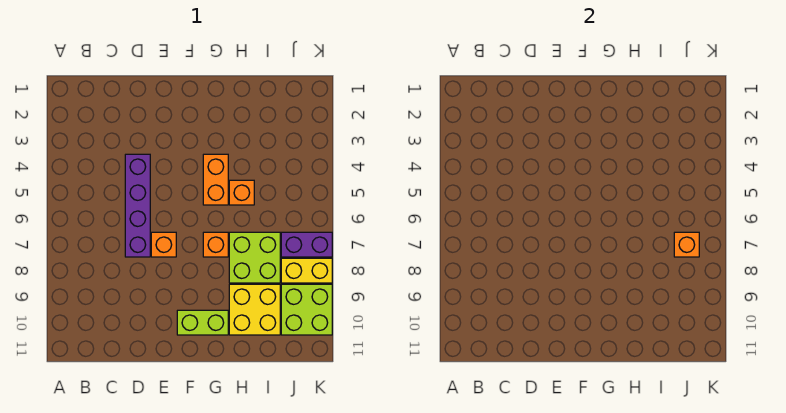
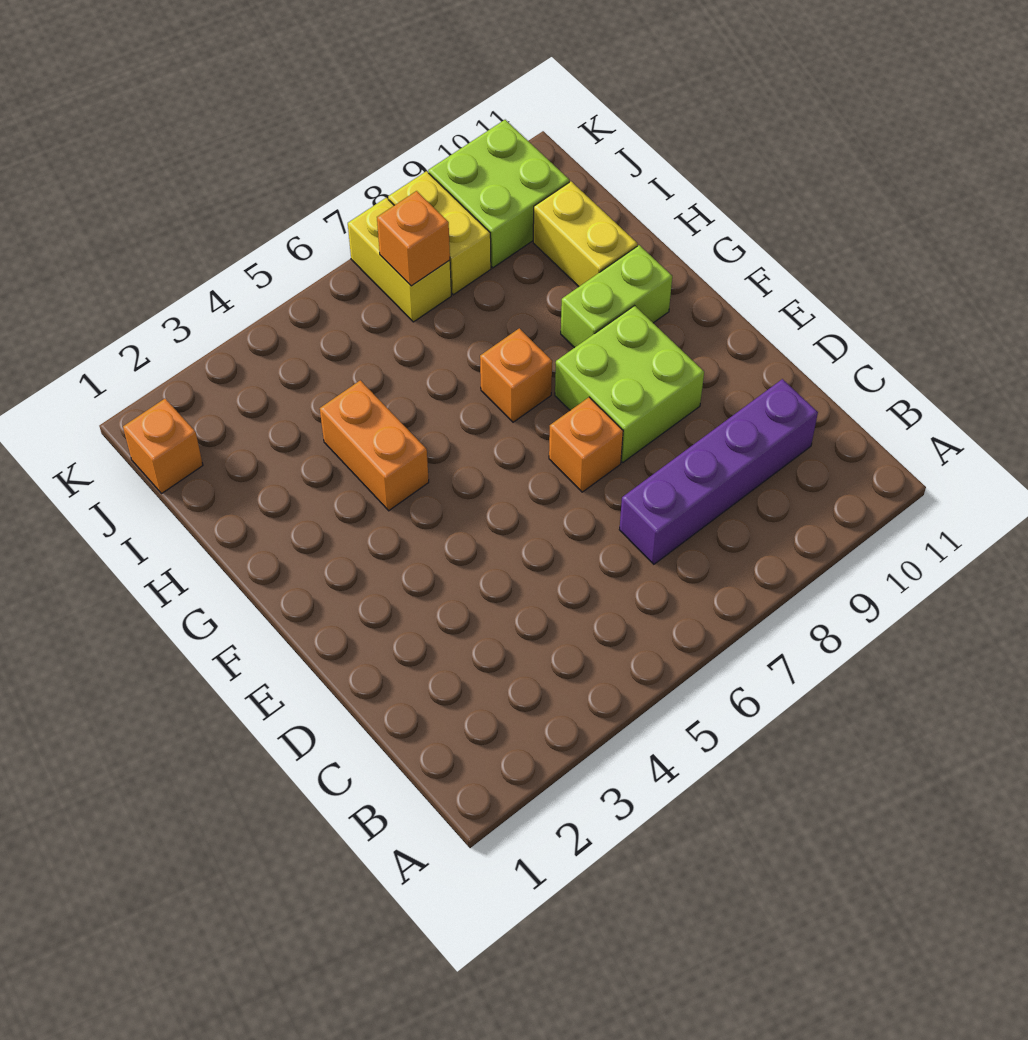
purple brick D4:D7 level 1 -> purple brick C7:C10 level 1
lime brick F10:G10 level 1 -> lime brick G9:G10 level 1
orange brick G4:G5 level 1 -> orange brick G4:H4 level 1
orange brick H5 level 1 -> orange brick J1 level 1
lime brick H7:I8 level 1 -> lime brick E8:F9 level 1
yellow brick H9:I10 level 1 -> yellow brick H10:I10 level 1
purple brick J7:K7 level 1 -> yellow brick J7:K7 level 1

